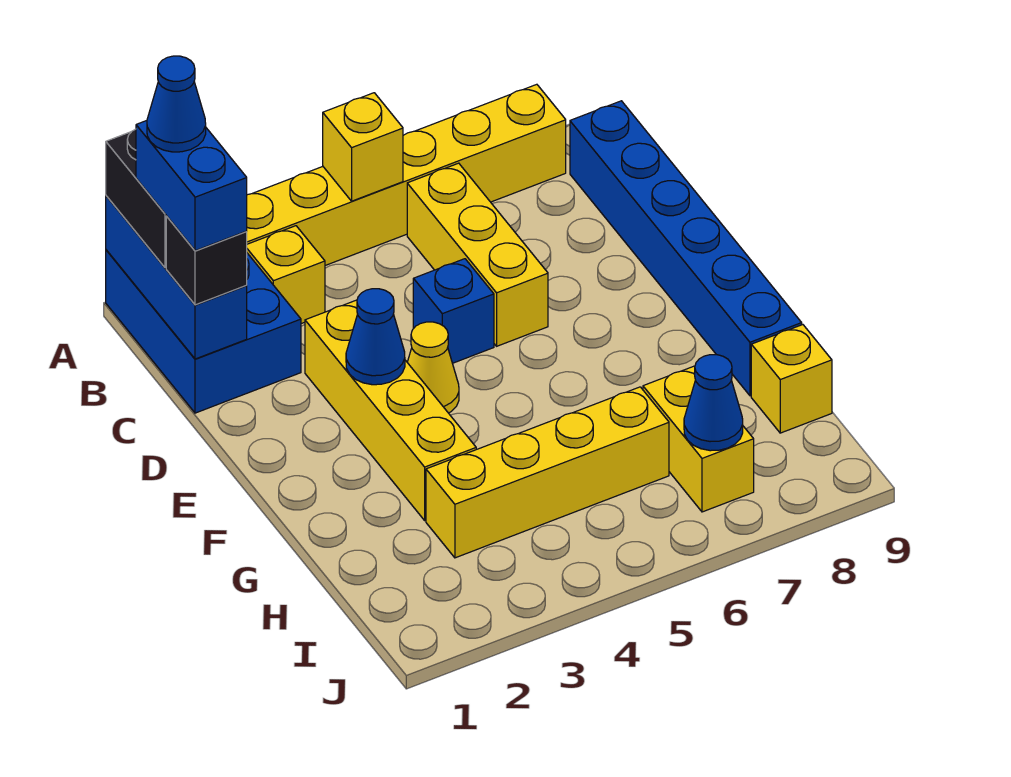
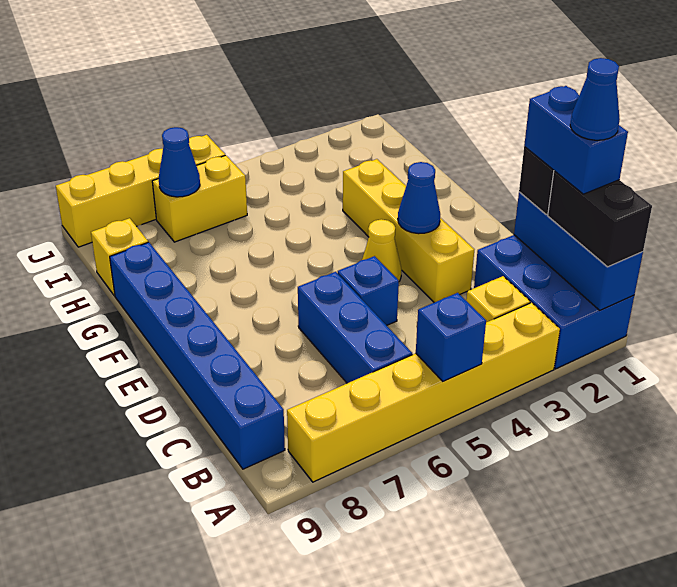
yellow brick A5 level 2 -> blue brick A5 level 2
yellow brick B6:D6 level 1 -> blue brick B6:D6 level 1
yellow brick H3:H6 level 1 -> yellow brick J6:J9 level 1
yellow brick H7:I7 level 1 -> yellow brick I6:I7 level 1

